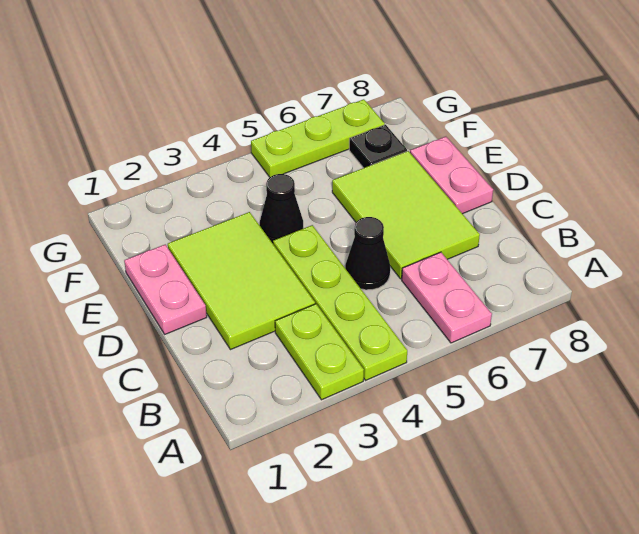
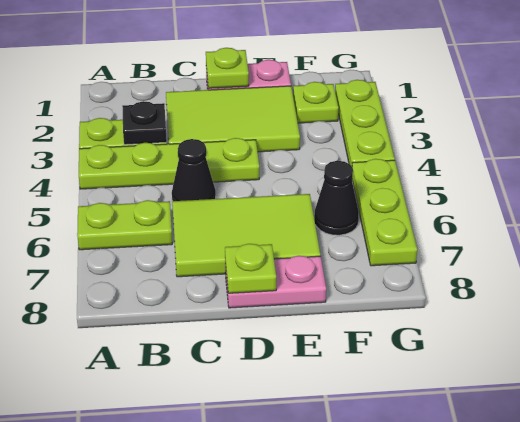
pink plate A6:B6 level 1 -> lime plate A6:B6 level 1
none -> lime plate D1 level 2
none -> lime plate D8 level 2
black cone E4 level 1 -> black cone F6 level 1
none -> lime plate F2 level 1
black plate F7 level 1 -> black plate B3 level 2
none -> lime plate G2:G4 level 1

